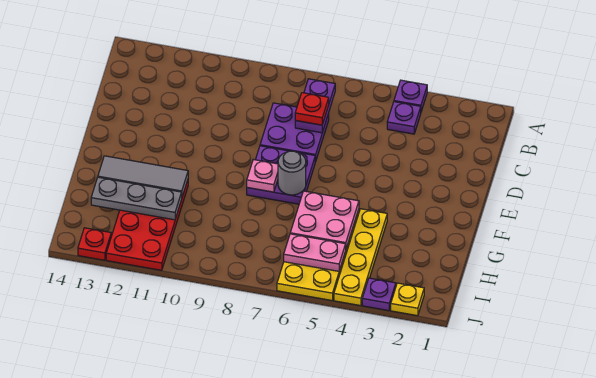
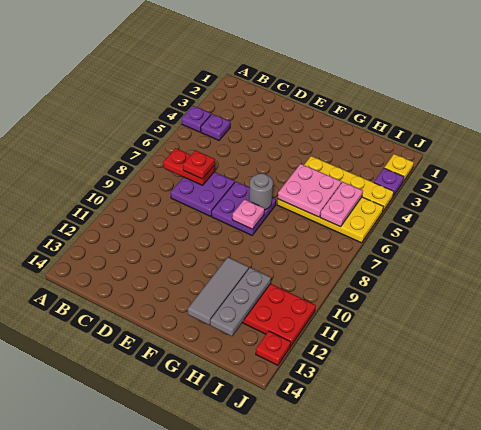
purple plate B7:C7 level 2 -> red plate B7:C7 level 2

